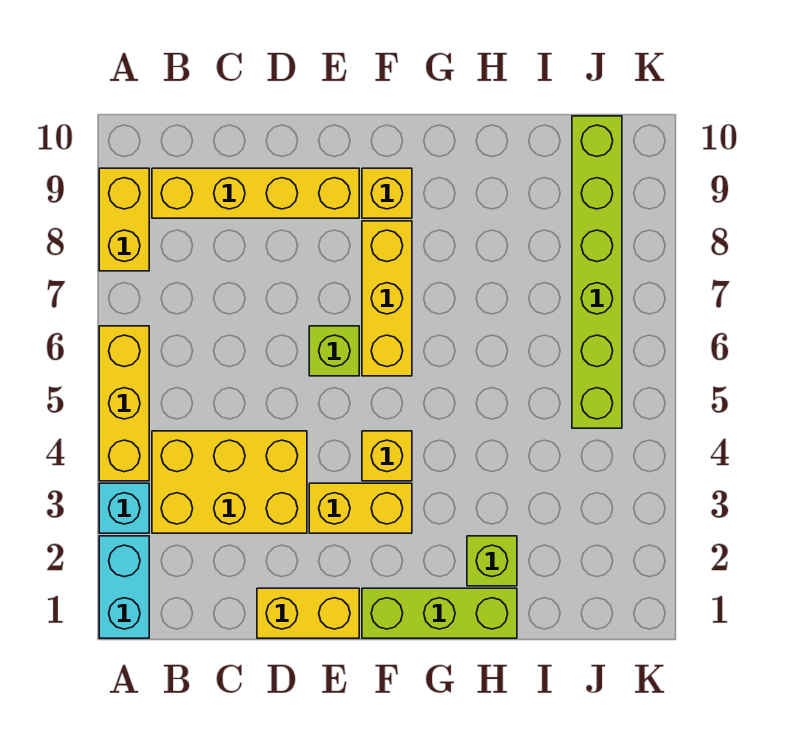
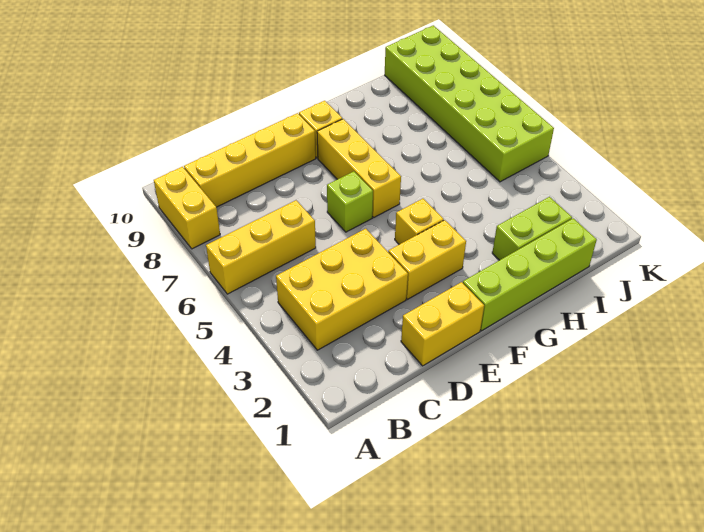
cyan brick A1:A2 level 1 -> none
cyan brick A3 level 1 -> none
yellow brick A4:A6 level 1 -> yellow brick A6:C6 level 1
lime brick F1:H1 level 1 -> lime brick F1:I1 level 1
lime brick H2 level 1 -> lime brick H2:I2 level 1
lime brick J5:J10 level 1 -> lime brick J5:K10 level 1

